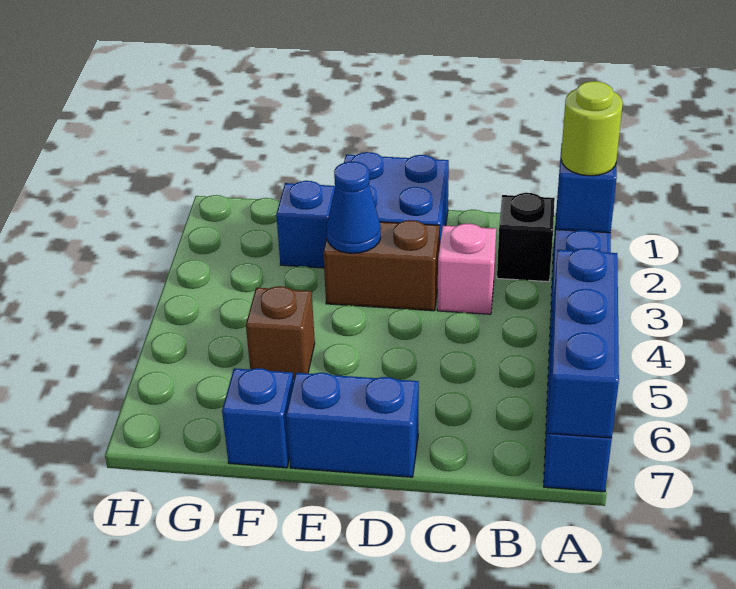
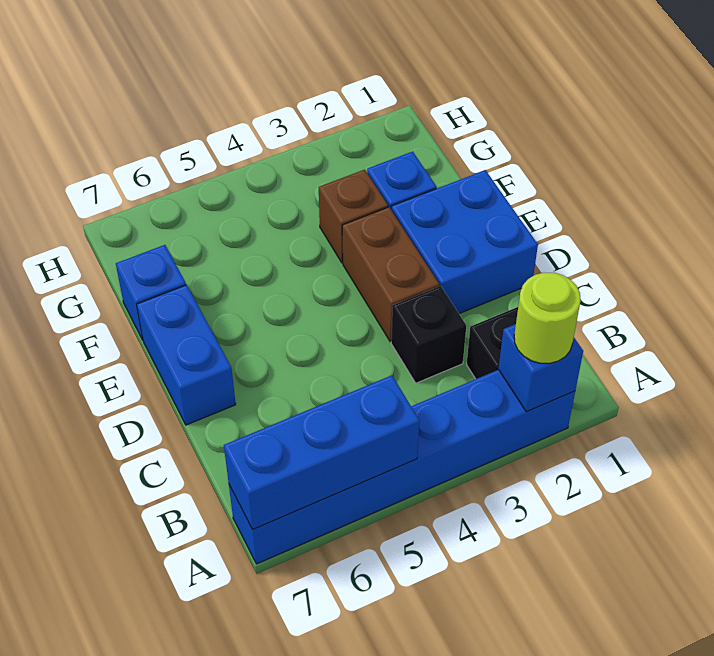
pink brick C3 level 1 -> black brick C3 level 1
blue cone E3 level 2 -> none
brown brick F5 level 1 -> brown brick F3 level 1

